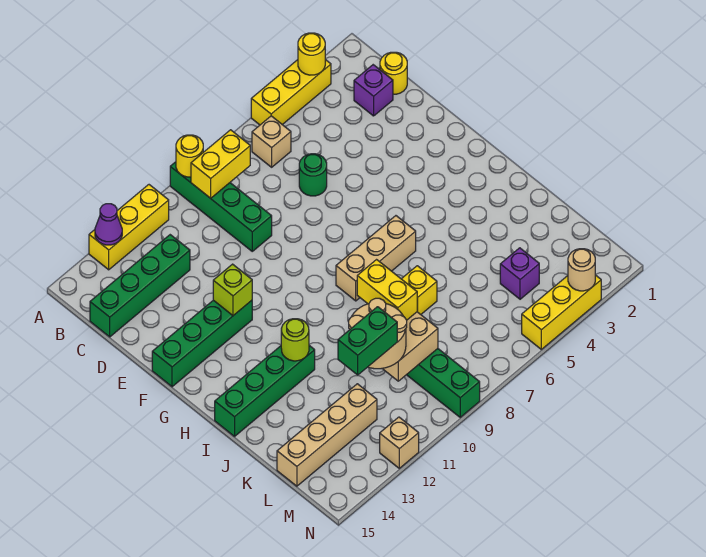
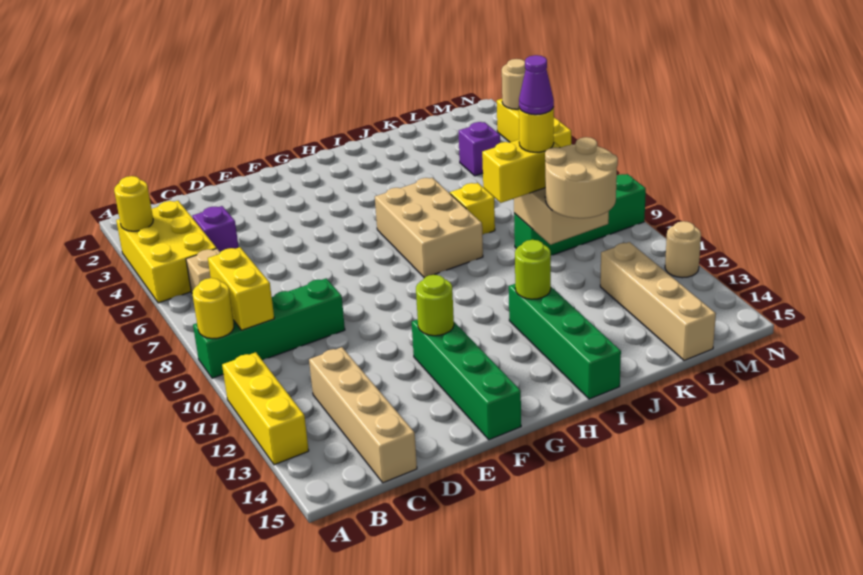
yellow brick A3:A5 level 1 -> yellow brick A3:B5 level 1
purple cone A13 level 2 -> purple cone K9 level 5
yellow round brick C1 level 1 -> yellow round brick K9 level 4
purple brick C2 level 1 -> purple brick C4 level 1
green brick C12:C15 level 1 -> tan brick C12:C15 level 1
green round brick D6 level 1 -> none
lime brick F12 level 2 -> lime round brick F12 level 2
tan brick H6:H8 level 1 -> tan brick H6:I8 level 1
green brick L11:L12 level 4 -> none
tan brick N12 level 1 -> tan round brick N12 level 1

